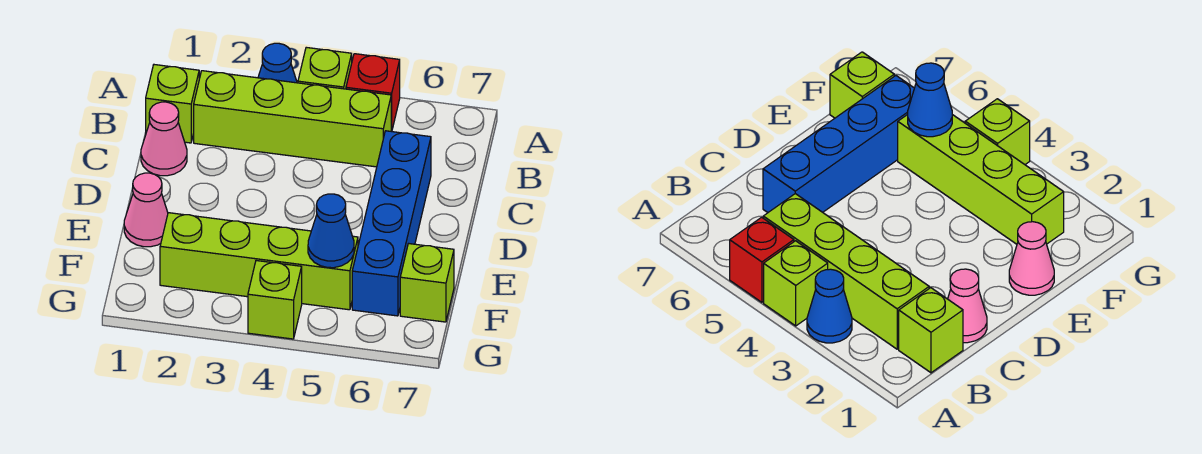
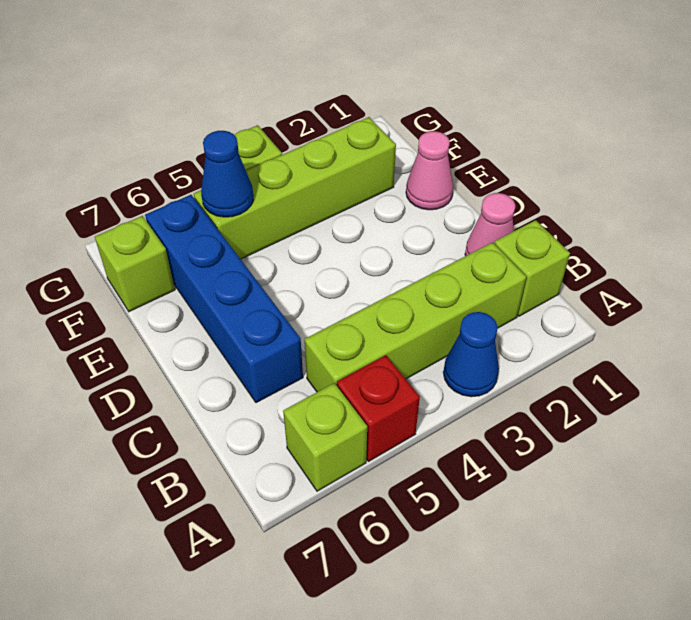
lime brick A4 level 1 -> lime brick A6 level 1

